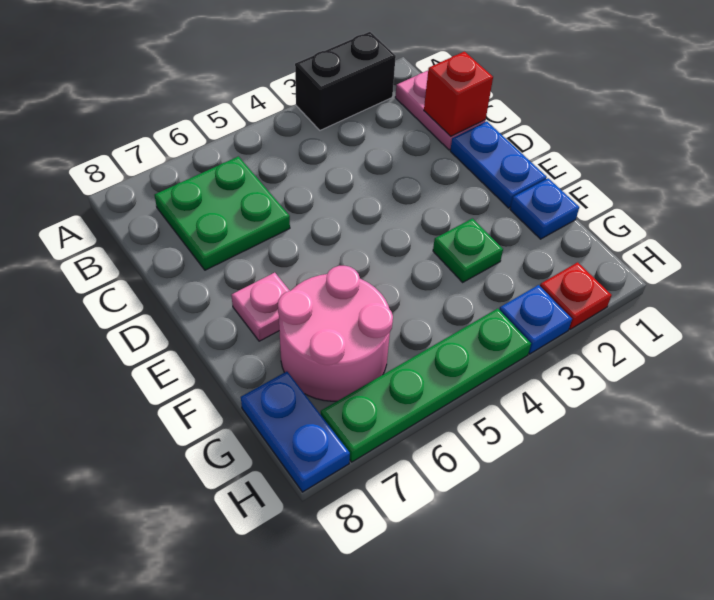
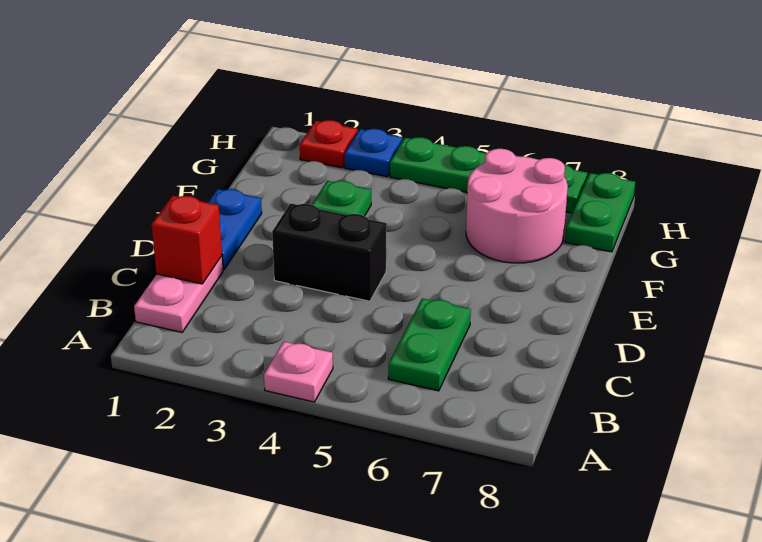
black brick A2:A3 level 1 -> black brick D3:D4 level 1
green plate B6:C7 level 1 -> green plate B6:C6 level 1
pink plate E7 level 1 -> pink plate A4 level 1
blue plate F1 level 1 -> none
blue plate G8:H8 level 1 -> green plate G8:H8 level 1

